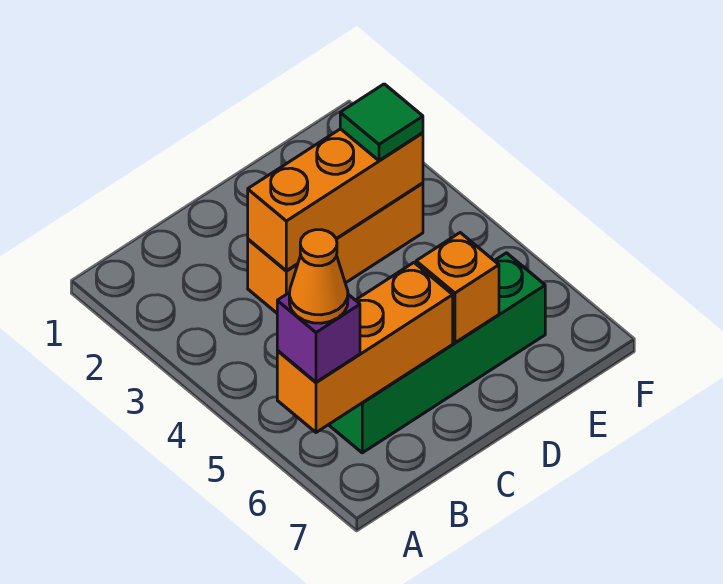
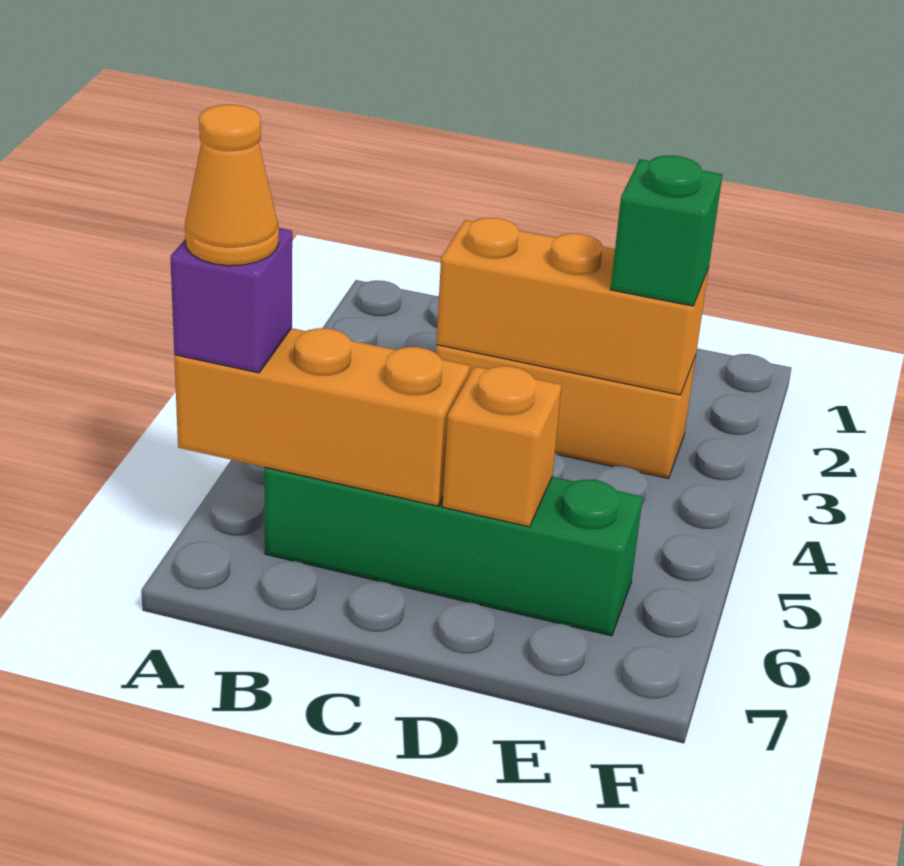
green tile E3 level 3 -> green brick E3 level 3

